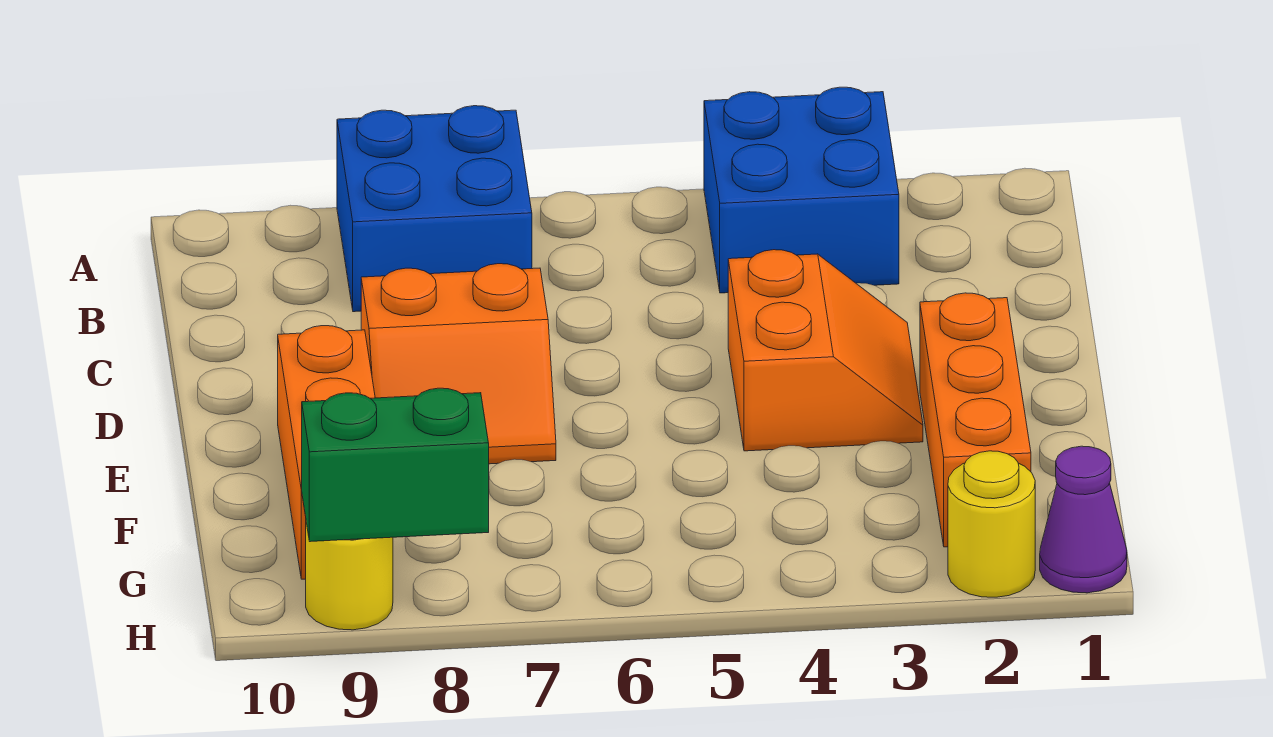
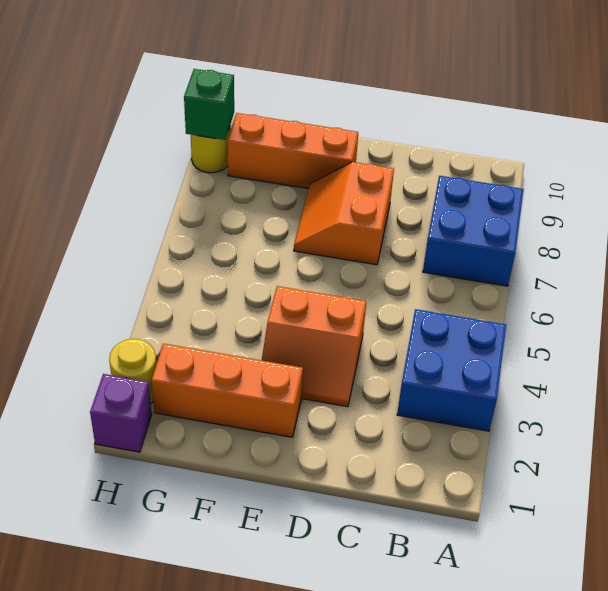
purple cone H1 level 1 -> purple brick H1 level 1
green brick H8:H9 level 2 -> green brick H9 level 2

